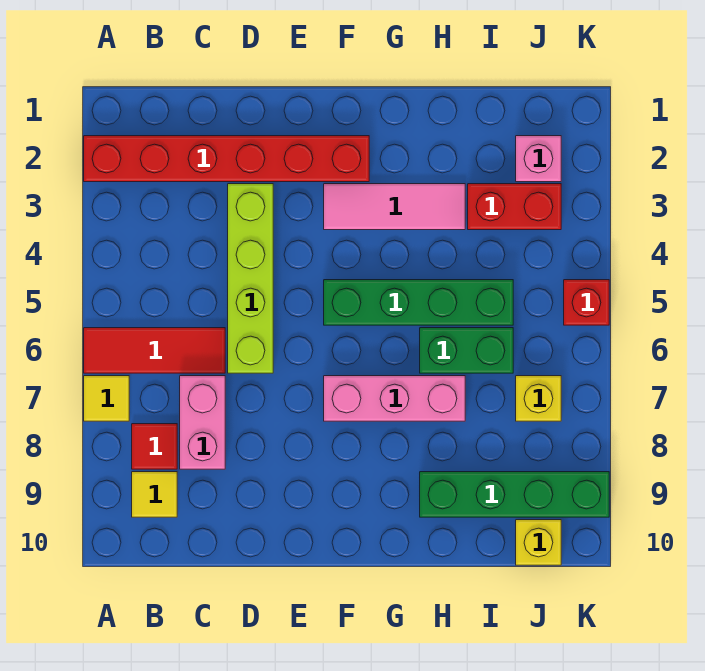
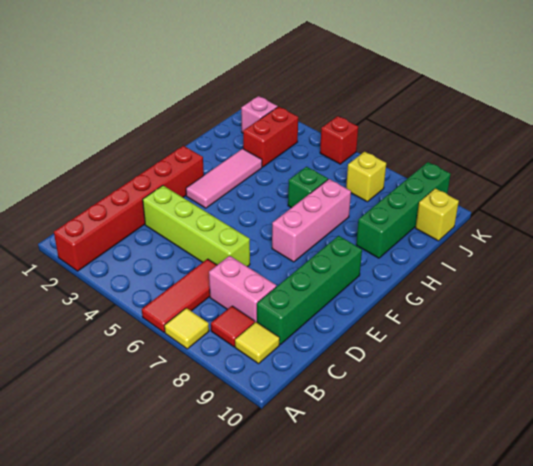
green brick F5:I5 level 1 -> green brick C9:F9 level 1
green brick H6:I6 level 1 -> green brick H6 level 1

